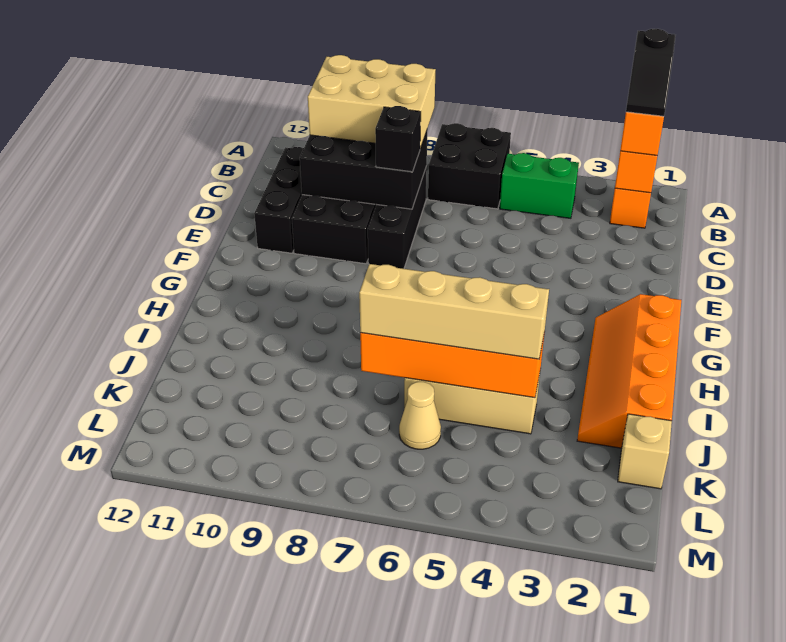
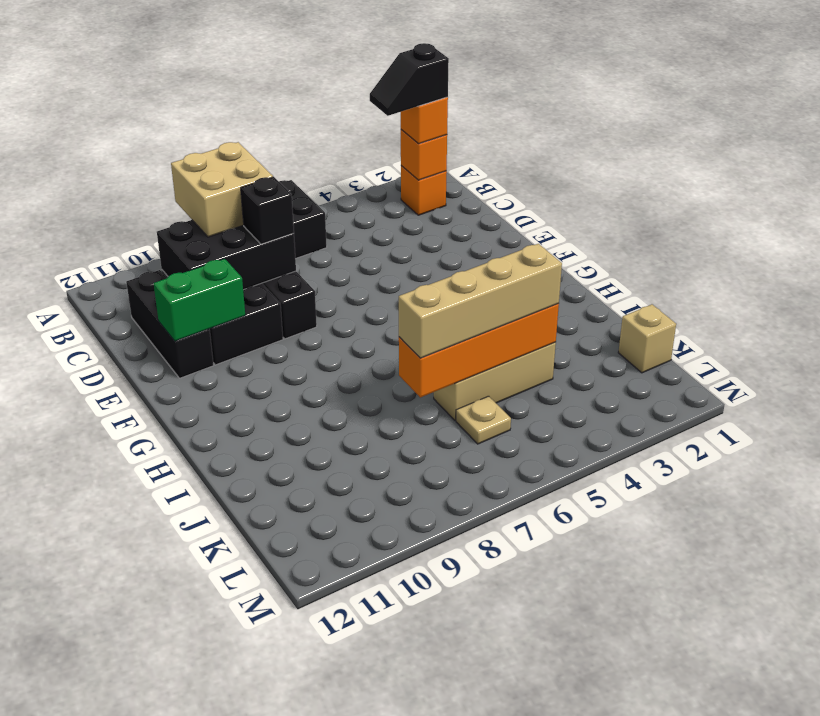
black slope A2:B2 level 4 top A -> black slope B2:B3 level 4 top 2
green brick B4:B5 level 1 -> green brick E10:E11 level 2
tan brick B8:C10 level 3 -> tan brick B8:C9 level 3
orange slope G1:J2 level 1 top 1 -> none
tan cone K6 level 1 -> tan plate K6 level 1

